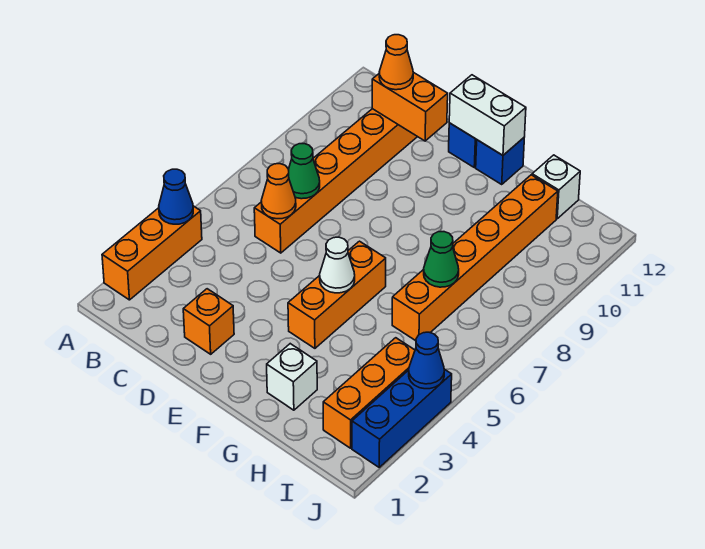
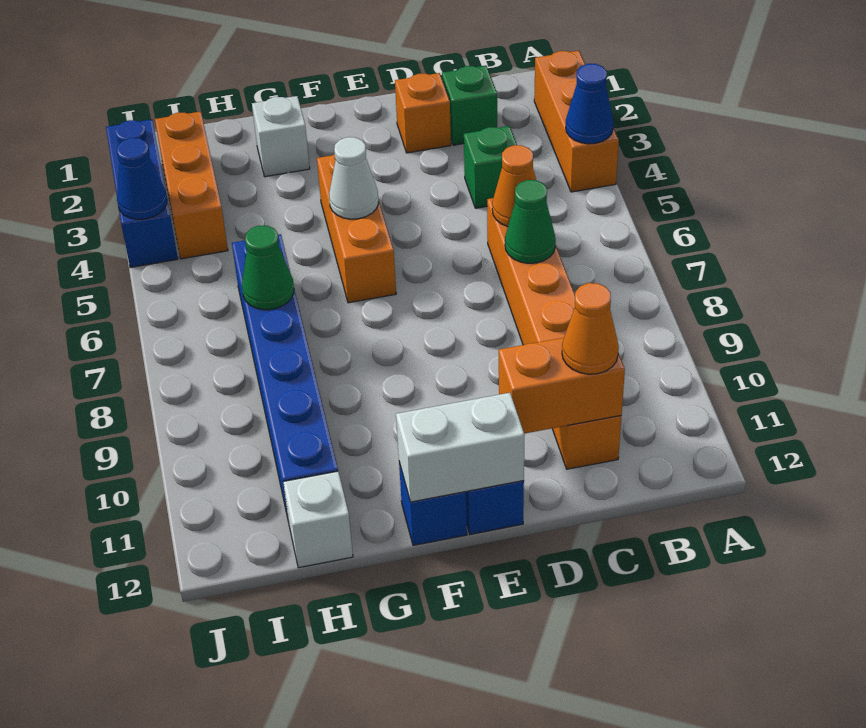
none -> green brick C2 level 1
none -> green brick C4 level 1
orange brick H6:H11 level 1 -> blue brick H6:H11 level 1

